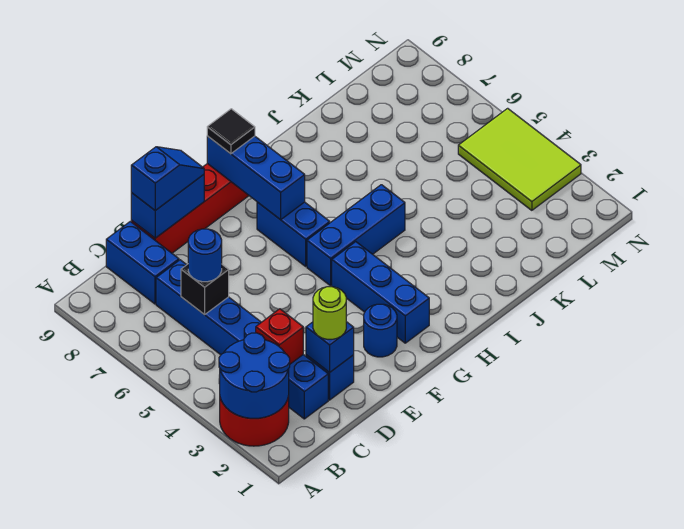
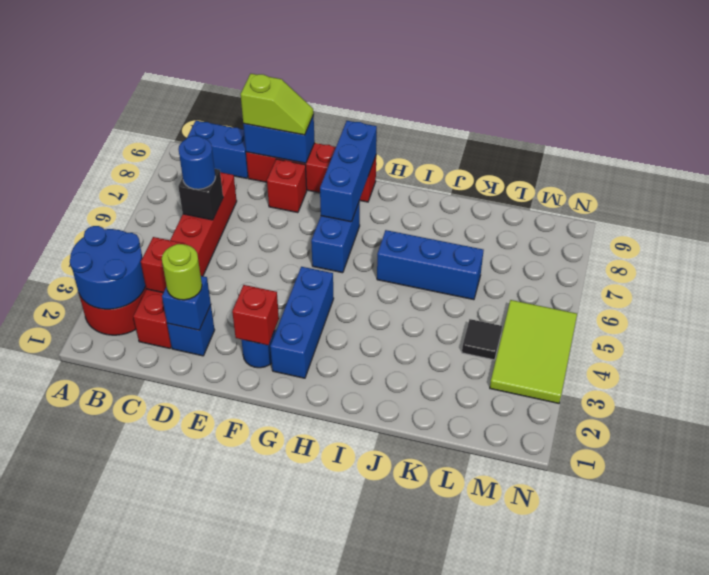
blue brick C2:C7 level 1 -> red brick C2:C7 level 1
blue brick C8:C9 level 1 -> blue brick B9:C9 level 1
blue slope D9:E9 level 3 top D -> lime slope D9:E9 level 3 top D
none -> red brick E8 level 1
none -> red brick F2 level 2
blue brick G5:I5 level 1 -> blue brick I6:K6 level 1
black tile G9 level 3 -> black tile L4 level 1

